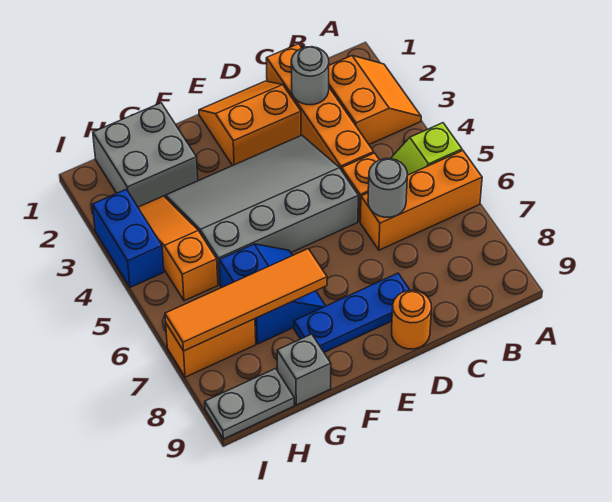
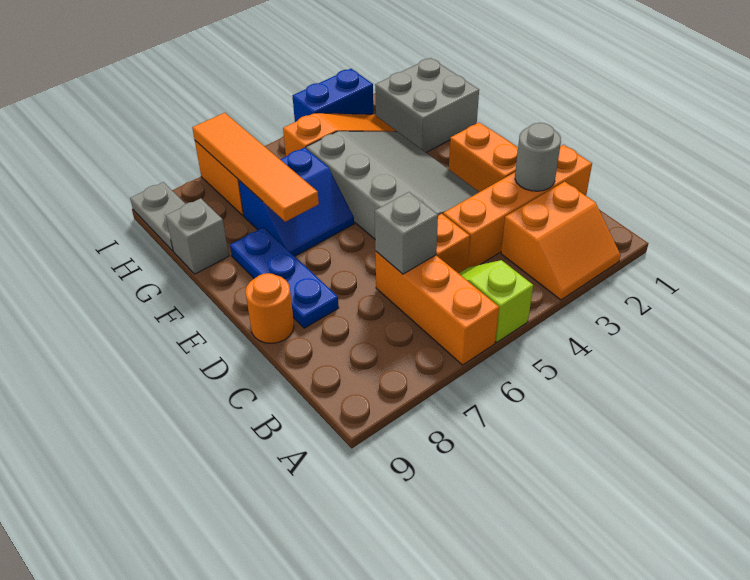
grey round brick C6 level 2 -> grey brick C6 level 2

